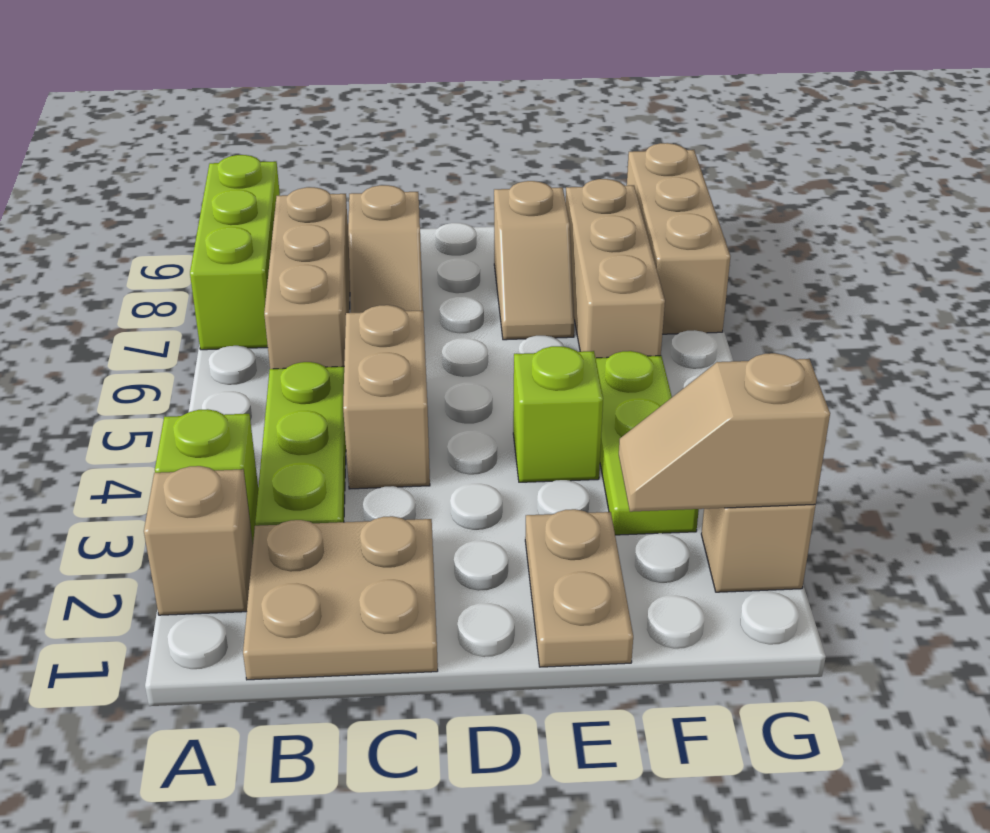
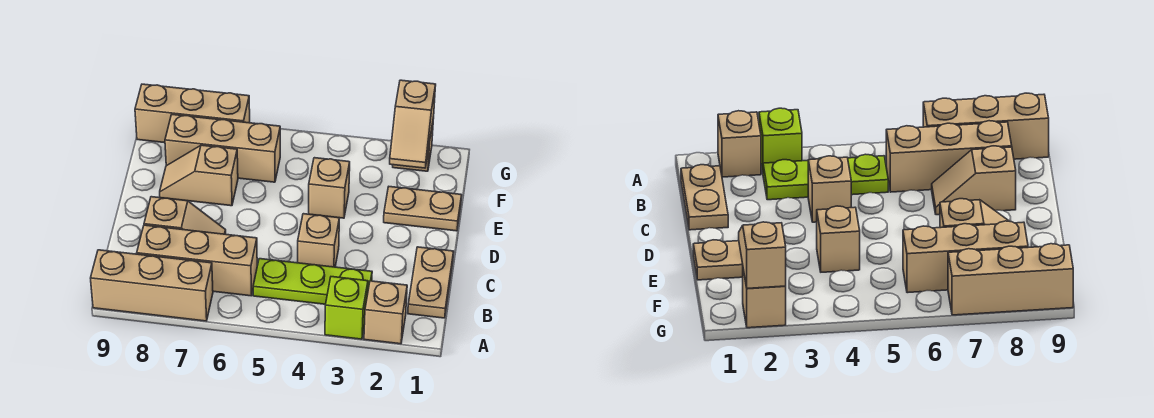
lime brick A7:A9 level 1 -> tan brick A7:A9 level 1
tan plate B1:C2 level 1 -> tan plate B1:C1 level 1
tan brick C4:C5 level 1 -> tan brick C4 level 1
lime brick E4 level 1 -> tan brick E4 level 1
tan slope E7:E8 level 1 top 8 -> tan slope E7:E8 level 1 top 7
lime plate F3:F5 level 1 -> none

